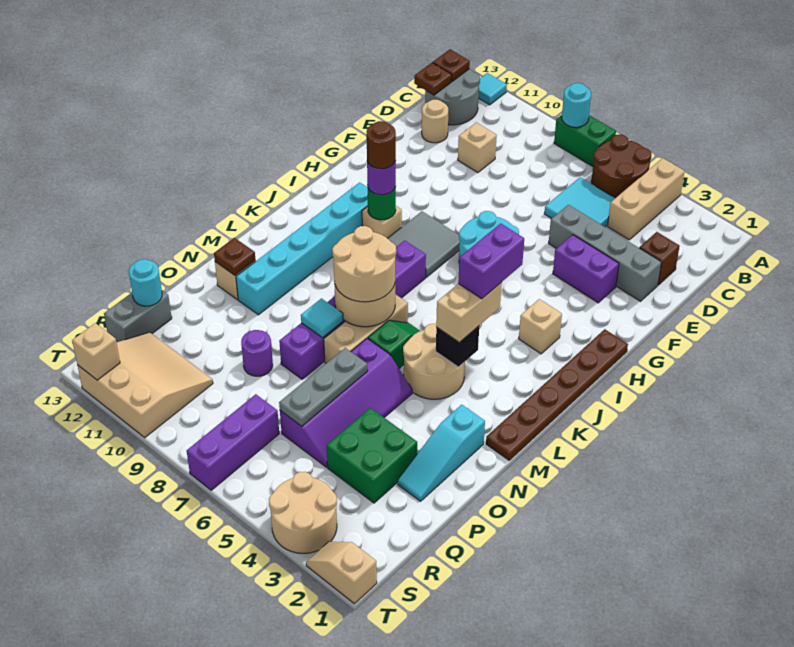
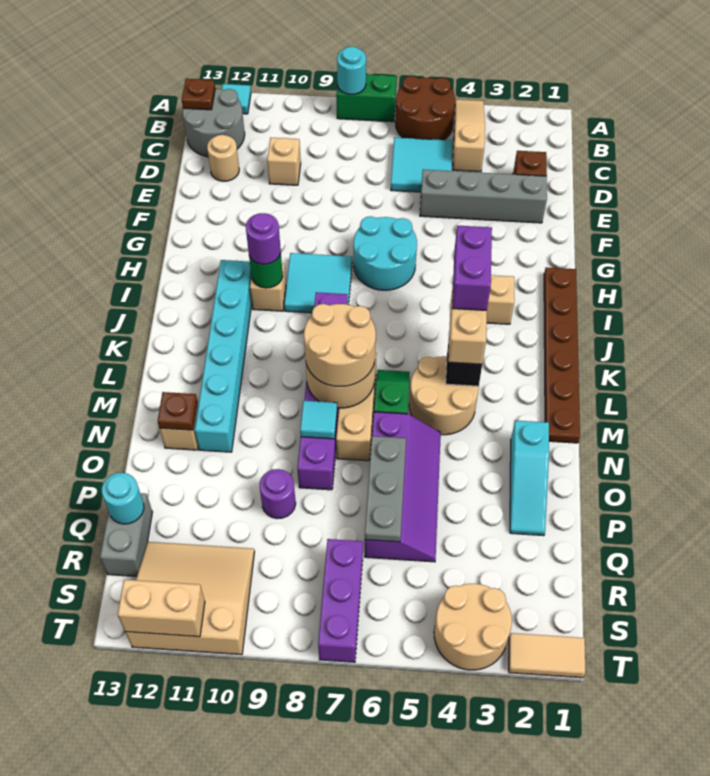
tan brick A4:C4 level 1 -> tan slope A4:C4 level 1 top C
brown plate C13 level 2 -> none
purple brick F3:F4 level 1 -> none
grey tile H8:I9 level 1 -> cyan tile H8:I9 level 1
brown round brick I10 level 4 -> none
green brick P3:Q4 level 1 -> none
tan slope T1:T2 level 1 top 1 -> tan tile T1:T2 level 1
tan brick T12 level 2 -> tan brick T11:T12 level 2

